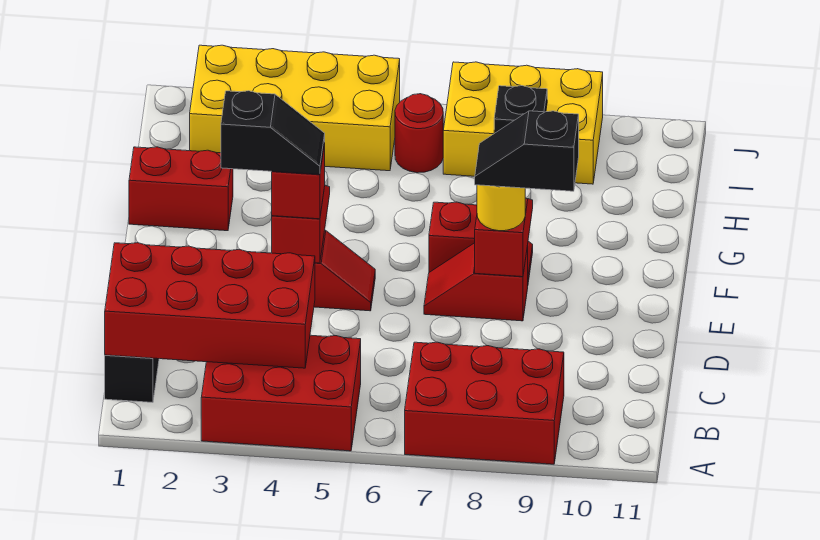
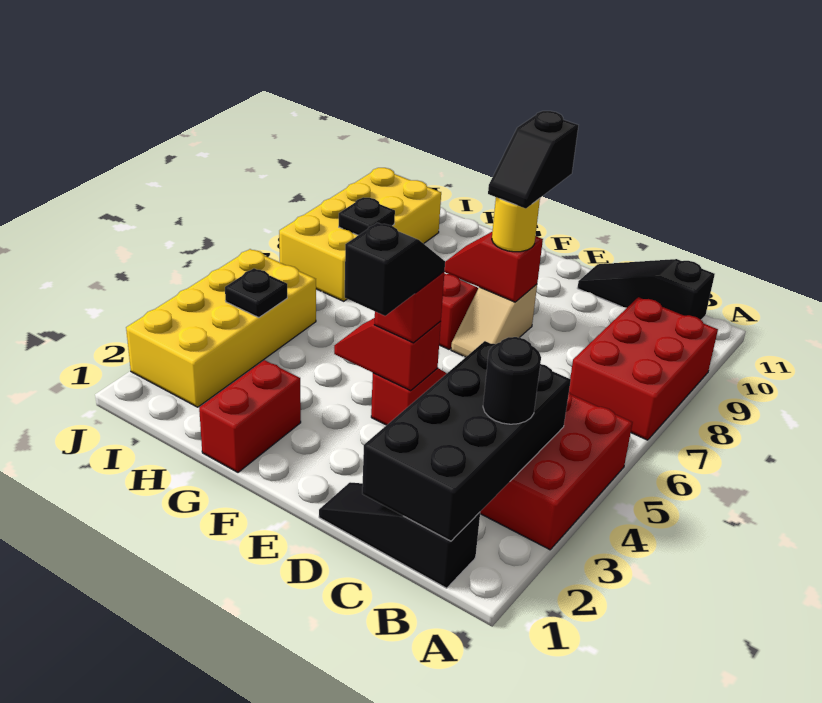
red brick B1:C4 level 2 -> black brick B1:C4 level 2
none -> black round brick B3 level 3
none -> black slope B11:D11 level 1 top B
red slope E7:E8 level 1 top 8 -> tan slope E7:E8 level 1 top 8
none -> black plate I4 level 2
red round brick I6 level 1 -> none
yellow brick I7:J9 level 1 -> yellow brick I7:J10 level 1

